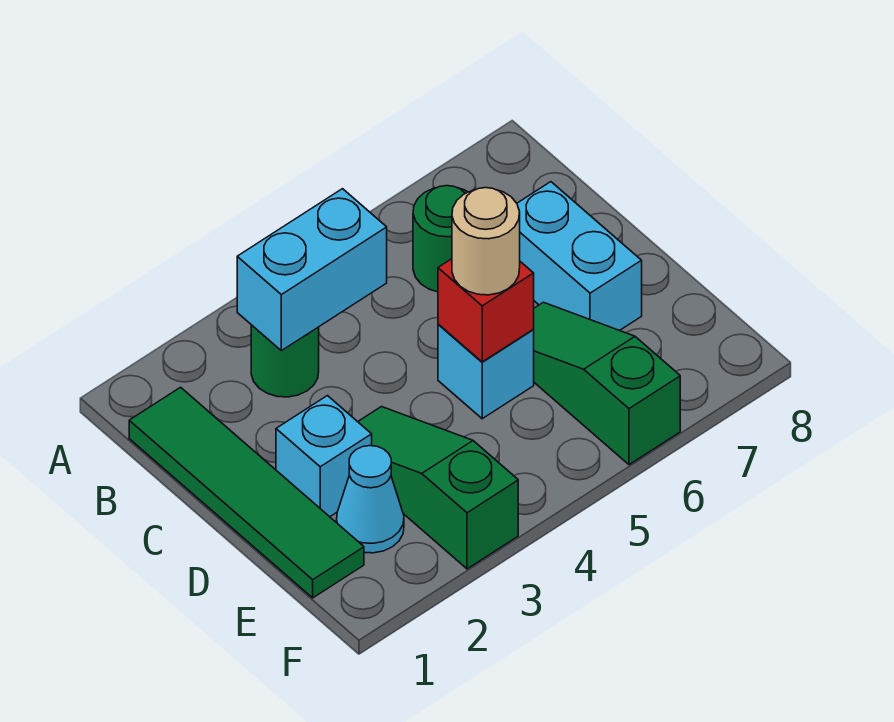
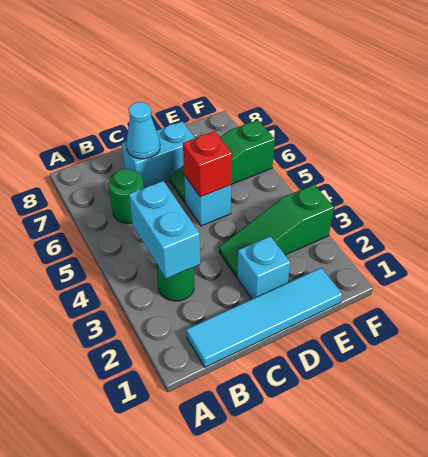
green tile B1:E1 level 1 -> cyan tile B1:E1 level 1
tan round brick D5 level 3 -> none
cyan cone E2 level 1 -> cyan cone C7 level 2

